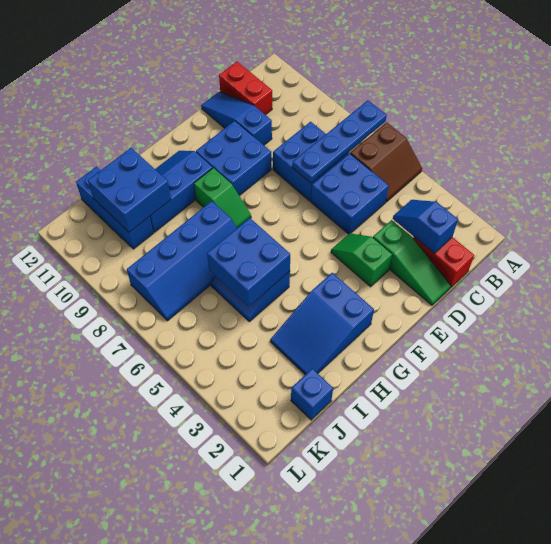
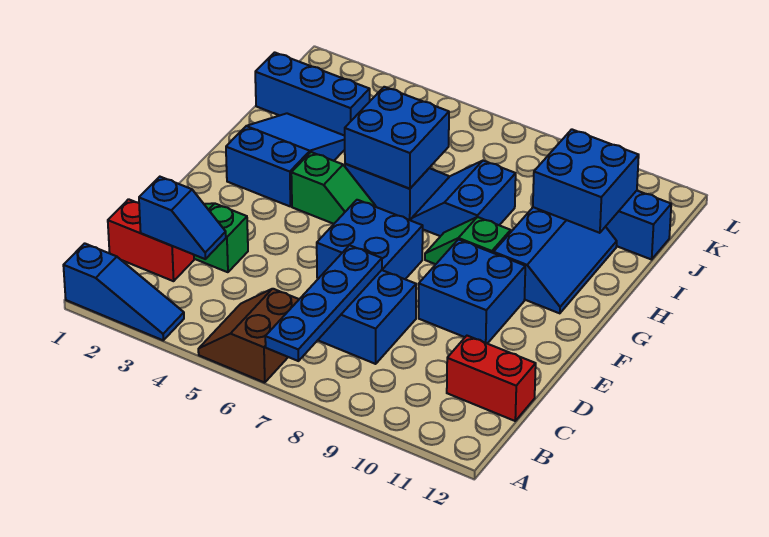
blue brick C5:D6 level 1 -> blue brick E6:F7 level 1
blue slope D10:D12 level 1 top 10 -> blue slope A1:A3 level 1 top 1
green slope E3:E4 level 1 top 3 -> green slope G4:G5 level 1 top 4
blue slope H7:K8 level 1 top 8 -> blue slope H7:I8 level 1 top 8
blue brick J1 level 1 -> blue brick J1:J3 level 1

